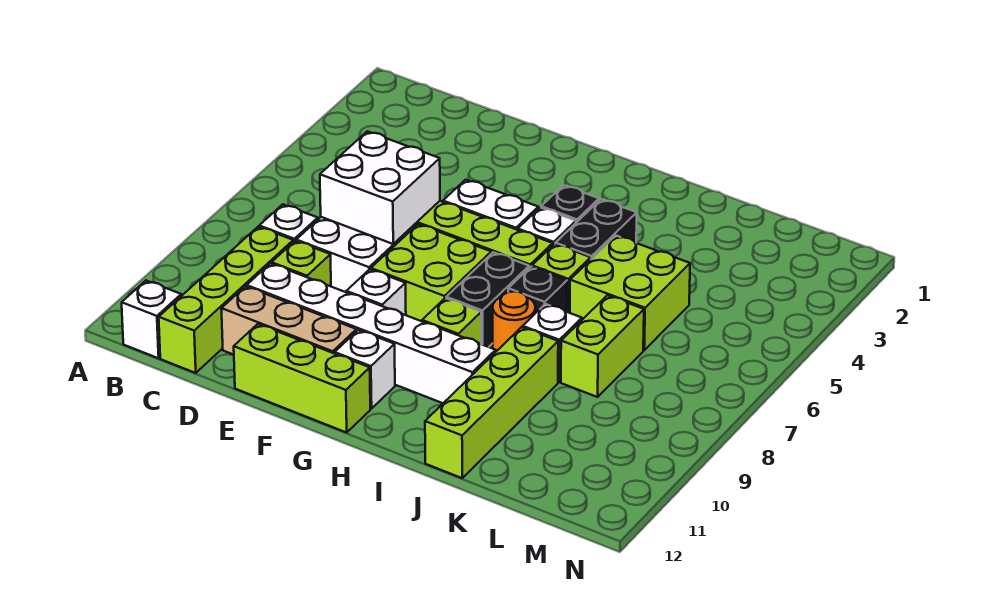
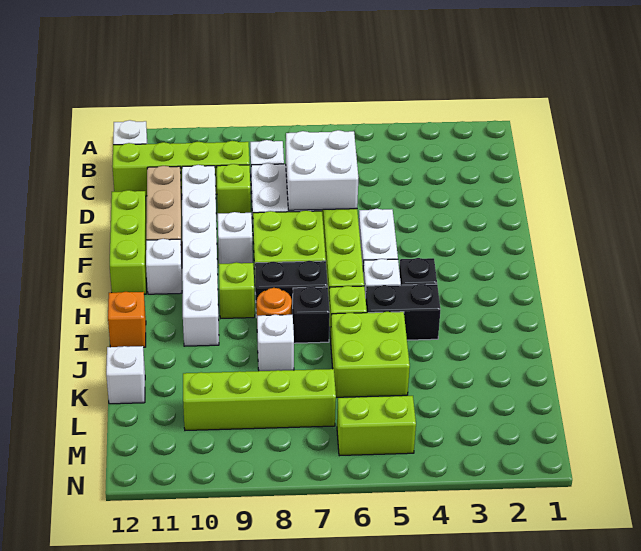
none -> orange brick I12 level 1
lime brick J9:J12 level 1 -> lime brick L7:L10 level 1
lime brick K7:K8 level 1 -> lime brick M5:M6 level 1
none -> white brick K12 level 1

